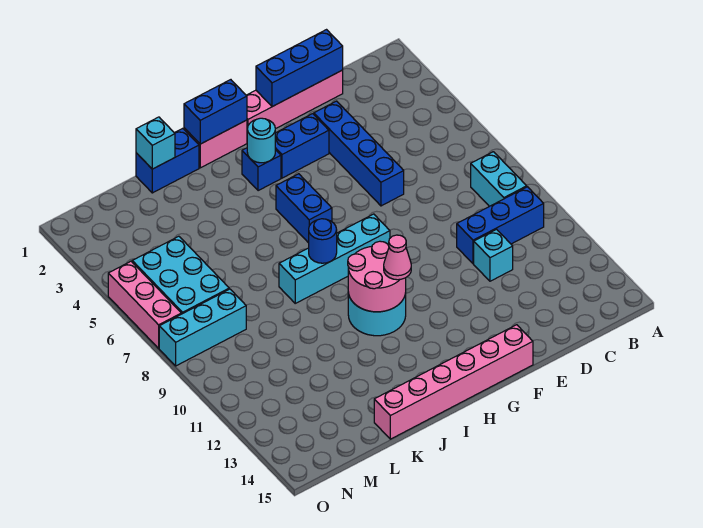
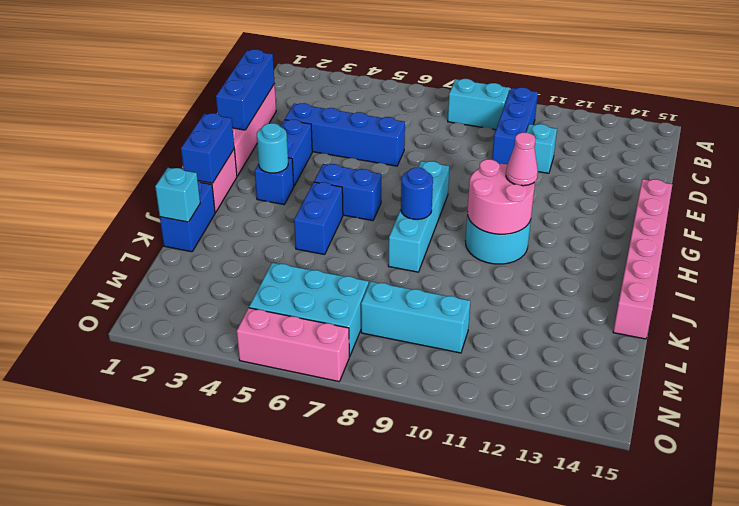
none -> blue brick I5:J5 level 1
cyan brick M8:O8 level 1 -> cyan brick M8:M10 level 1

